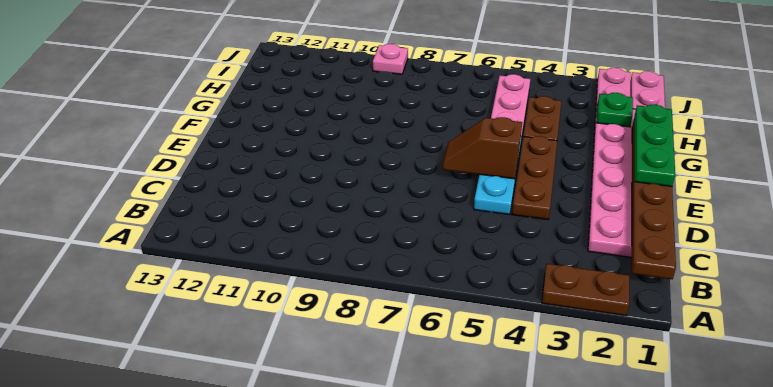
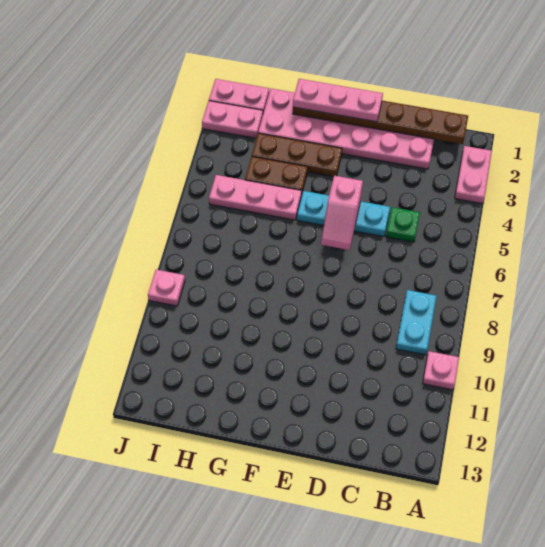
brown plate A2:A3 level 1 -> pink plate A2:A3 level 1
none -> pink plate A10 level 1
none -> cyan plate B8:B9 level 1
brown plate D4:F4 level 1 -> brown plate F3:H3 level 1
green plate E1:G1 level 3 -> pink plate E1:G1 level 3
brown slope E5:E6 level 2 top 5 -> pink slope E5:E6 level 2 top 5
green plate H2 level 2 -> green plate C5 level 1

